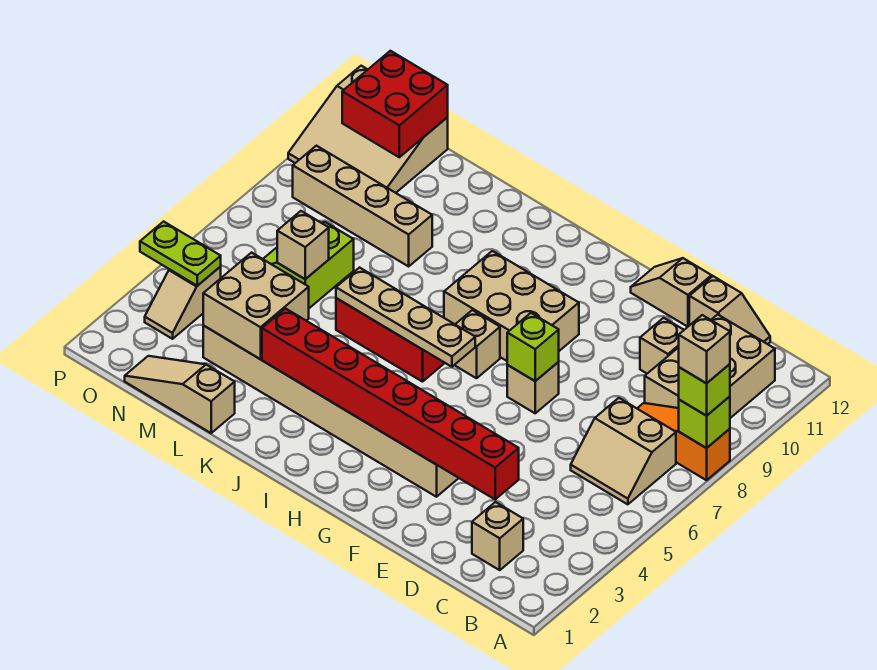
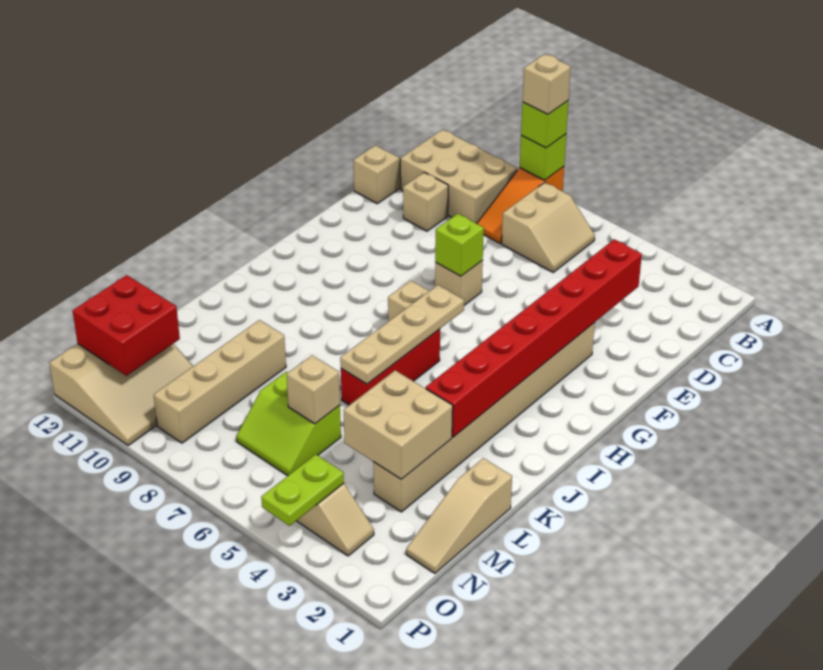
tan brick C2 level 1 -> none
tan slope E12:F12 level 1 top E -> none
tan brick G8:I9 level 1 -> none

